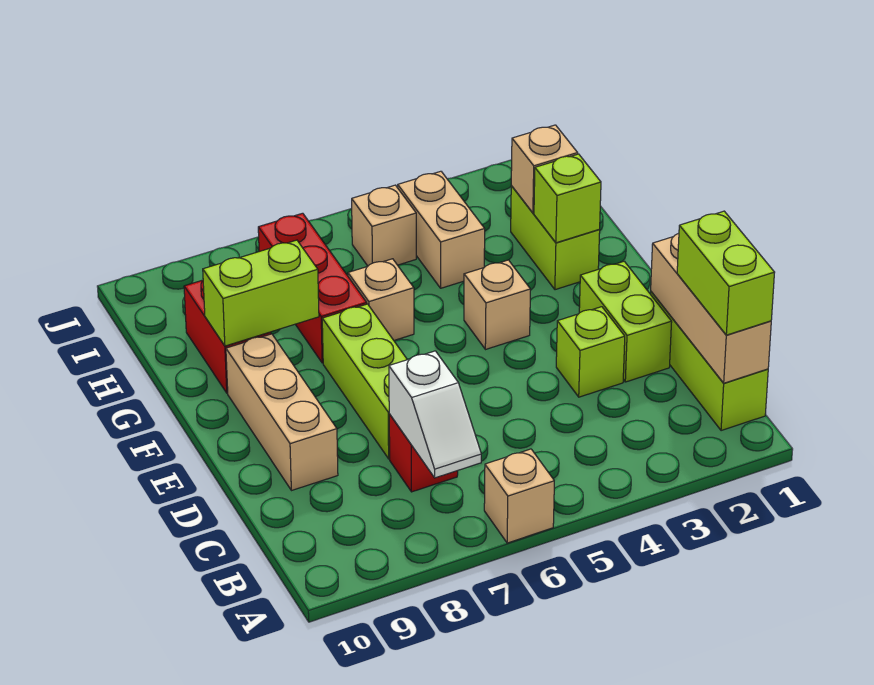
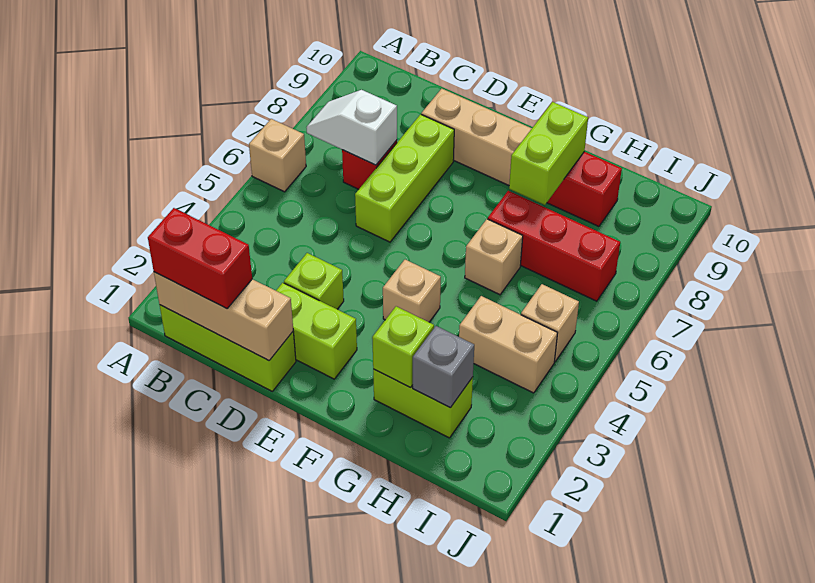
lime brick B1:C1 level 3 -> red brick B1:C1 level 3
lime brick D7:F7 level 1 -> lime brick D6:D8 level 1
tan brick H2 level 2 -> grey brick H2 level 2

